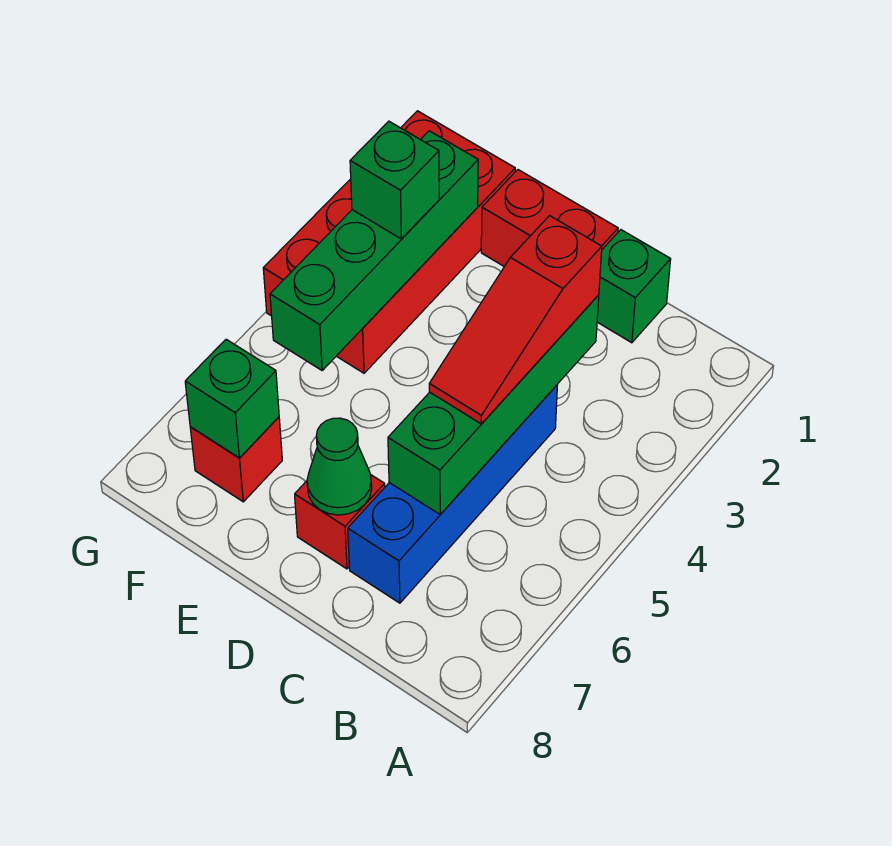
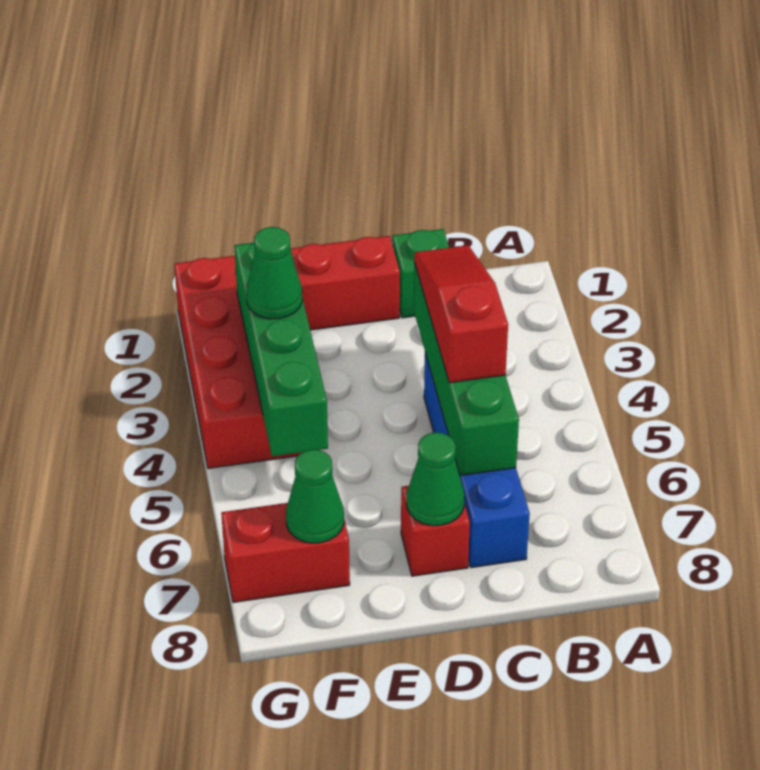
red slope C3:C5 level 3 top 3 -> red slope C3:C5 level 3 top 5
green brick F3 level 3 -> green cone F3 level 3
red brick F7 level 1 -> red brick F7:G7 level 1
green brick F7 level 2 -> green cone F7 level 2

